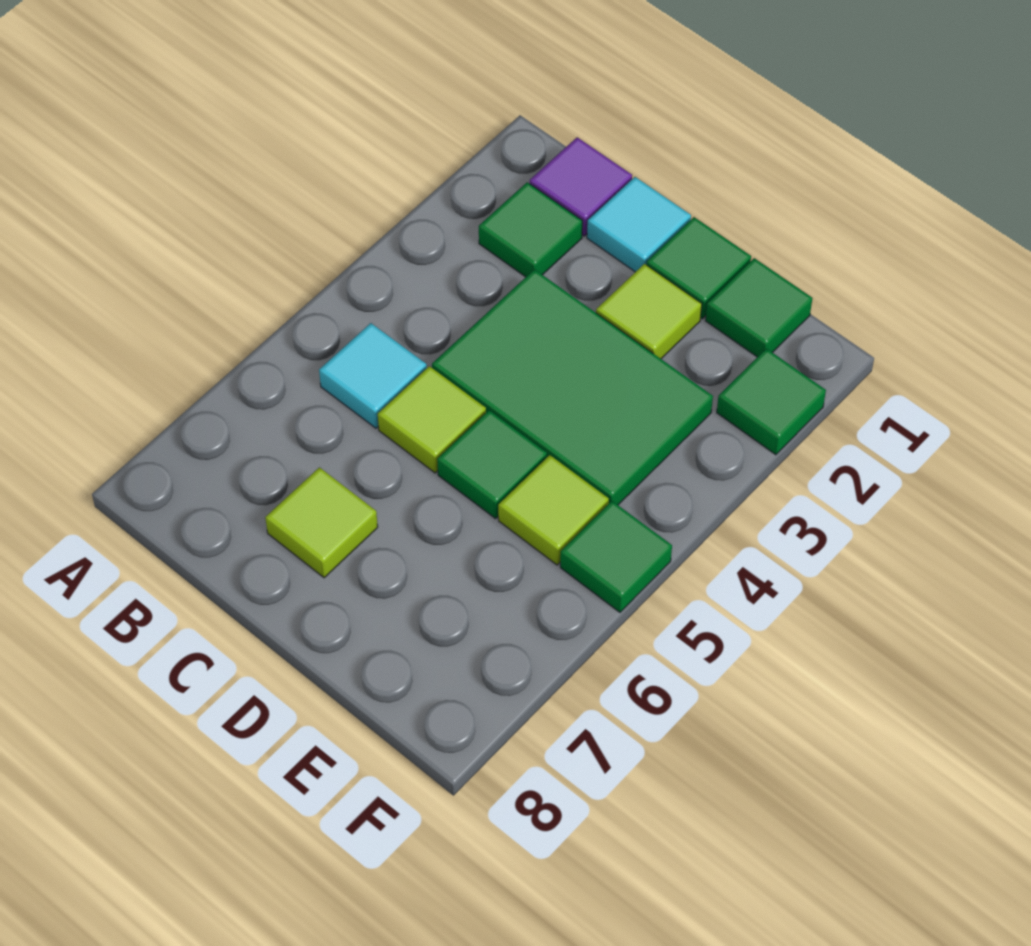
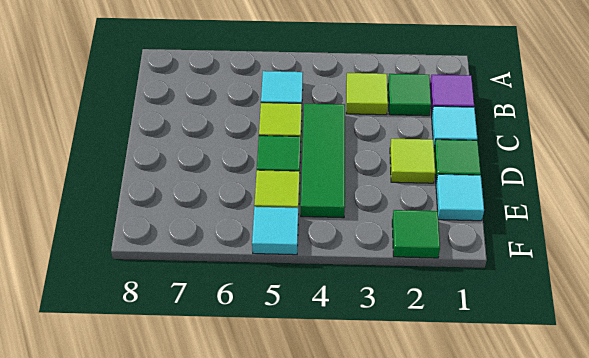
green tile C3:E4 level 1 -> green tile C4:E4 level 1
lime tile C7 level 1 -> lime tile B3 level 1
green tile E1 level 1 -> cyan tile E1 level 1
green tile F5 level 1 -> cyan tile F5 level 1

